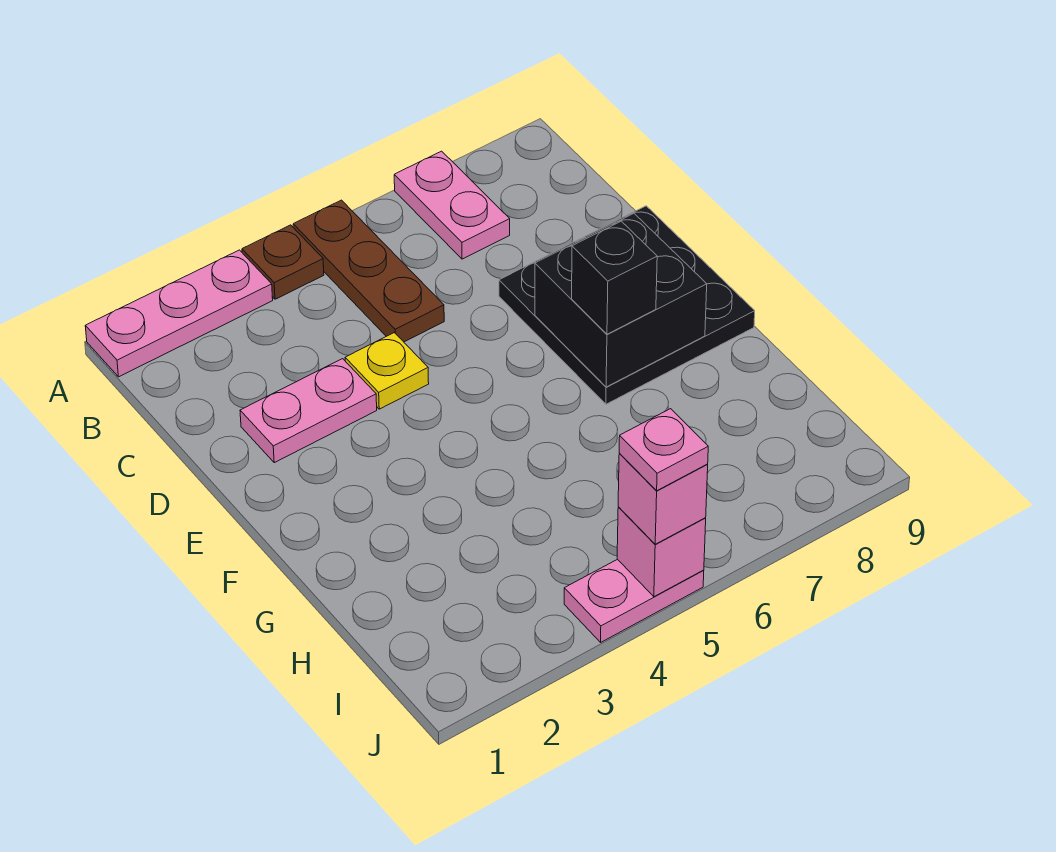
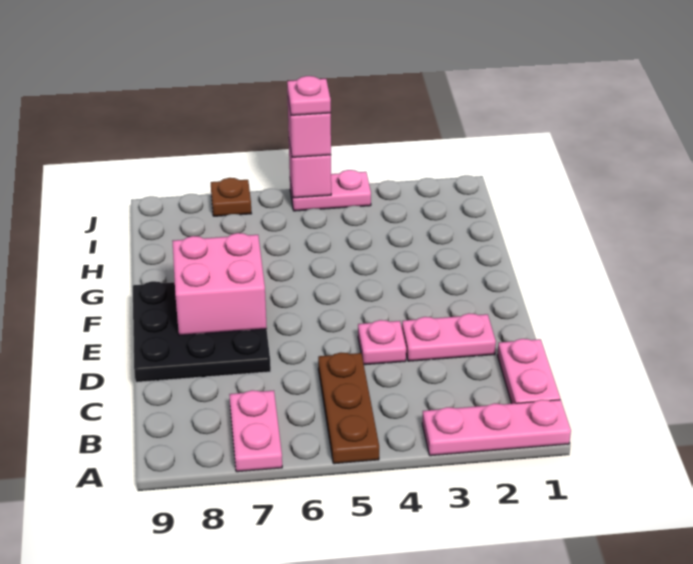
brown plate A4 level 1 -> brown plate J7 level 1
none -> pink plate B1:C1 level 1
yellow plate D4 level 1 -> pink plate D4 level 1
black brick E7:F8 level 2 -> pink brick E7:F8 level 2
black brick F7 level 3 -> none

